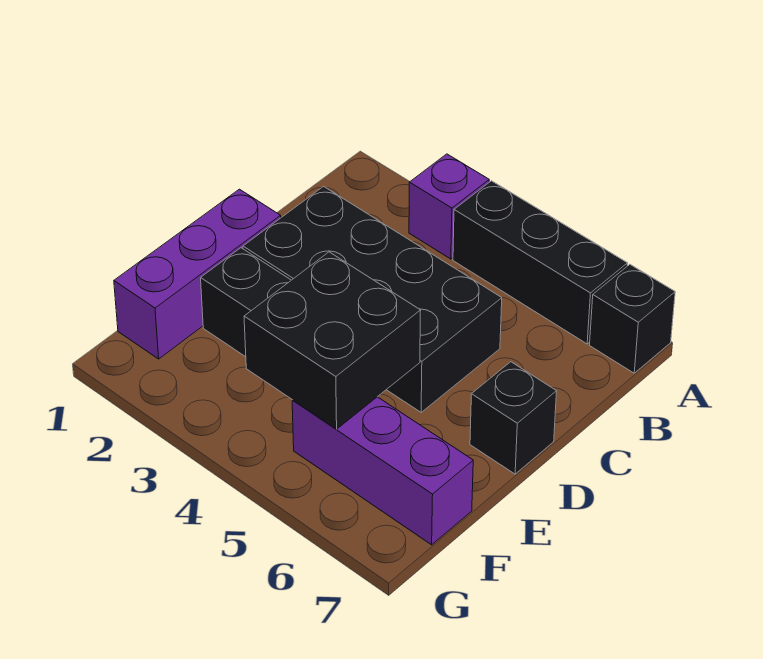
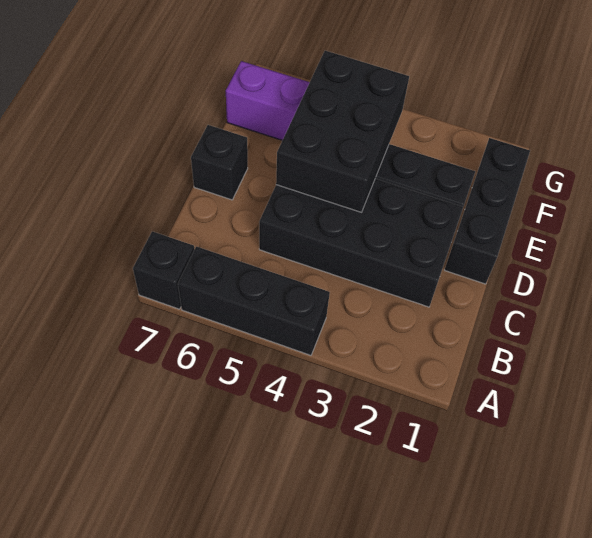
purple brick A3 level 1 -> none
purple brick D1:F1 level 1 -> black brick D1:F1 level 1
black brick E4:F5 level 2 -> black brick D4:F5 level 2

